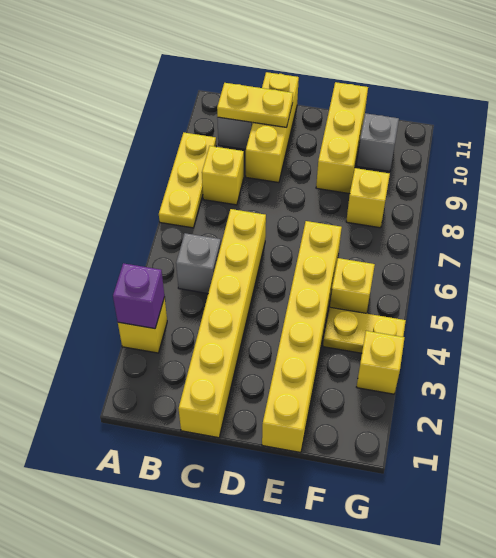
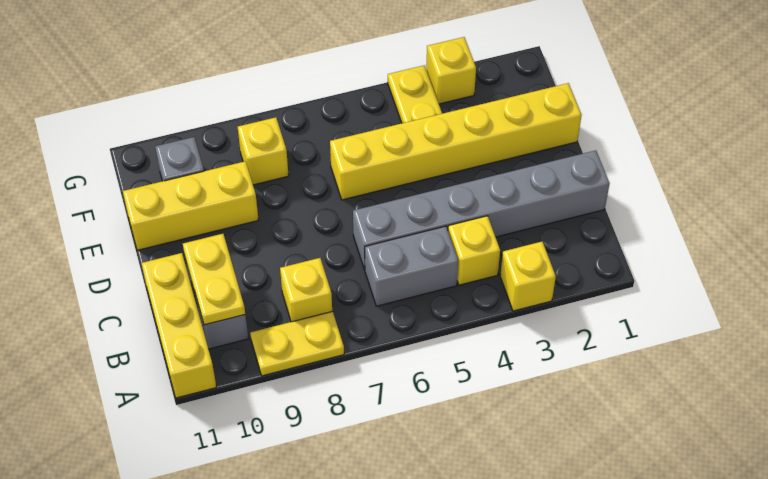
purple brick A3 level 2 -> none
yellow plate A7:A9 level 1 -> yellow plate A8:A9 level 1
grey brick B5 level 1 -> grey brick B5:B6 level 1
yellow brick C1:C6 level 1 -> grey brick C1:C6 level 1
yellow brick C9:C11 level 1 -> yellow brick A11:C11 level 1
yellow brick F5 level 1 -> yellow brick B4 level 1

